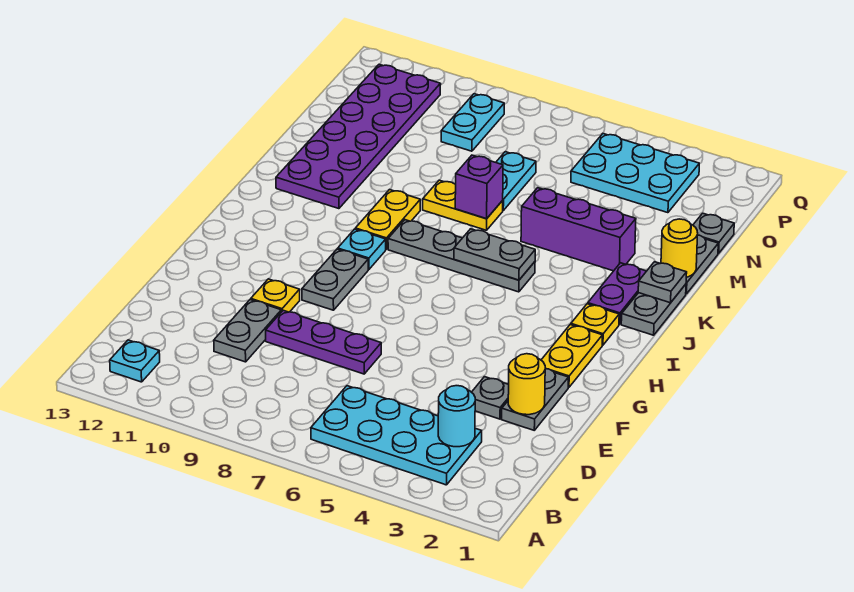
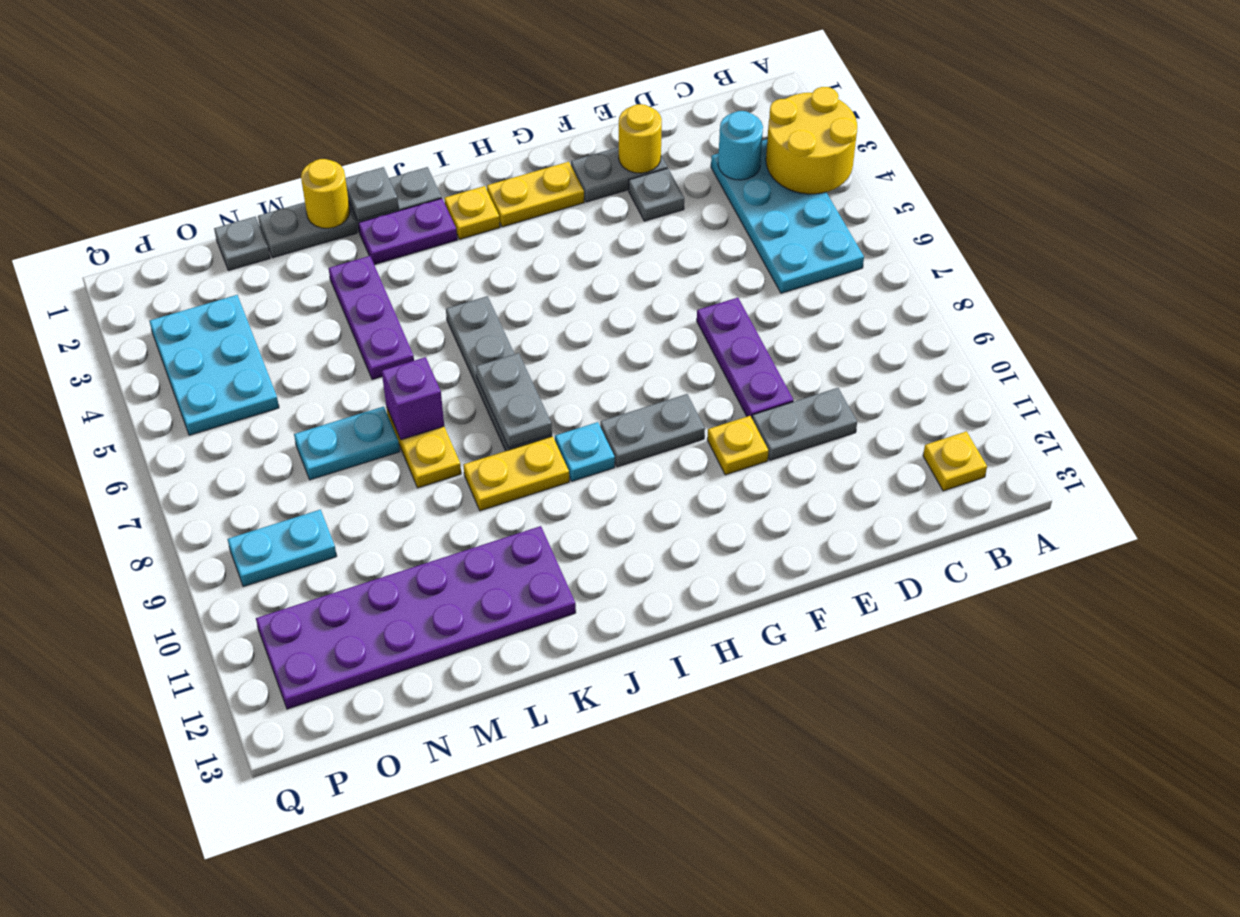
none -> yellow round brick A3:B4 level 2
cyan plate B12 level 1 -> yellow plate B12 level 1
grey plate J5:J6 level 2 -> grey plate J7:J8 level 2
purple brick L3:L5 level 1 -> purple plate L3:L5 level 1

